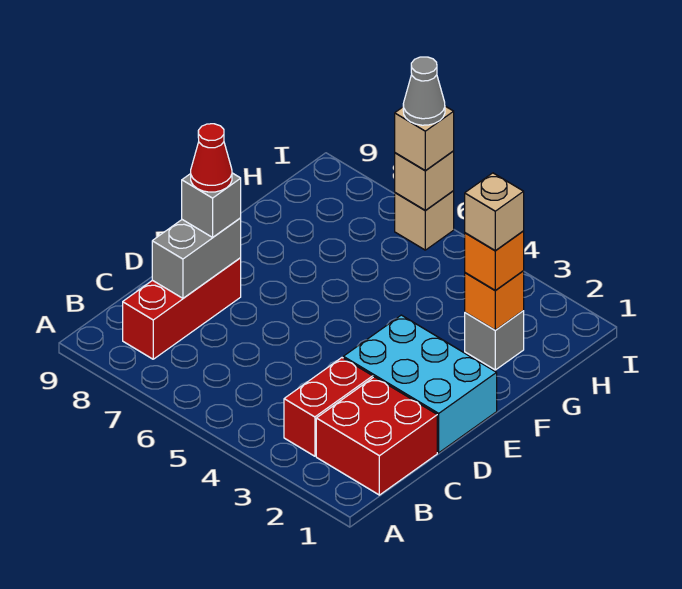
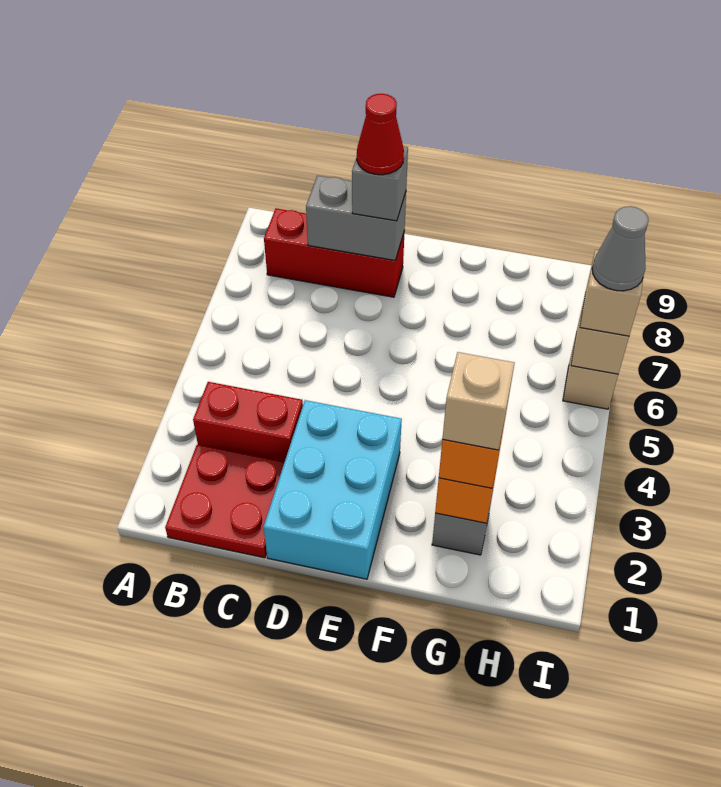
red brick B1:C2 level 1 -> red plate B1:C2 level 1

